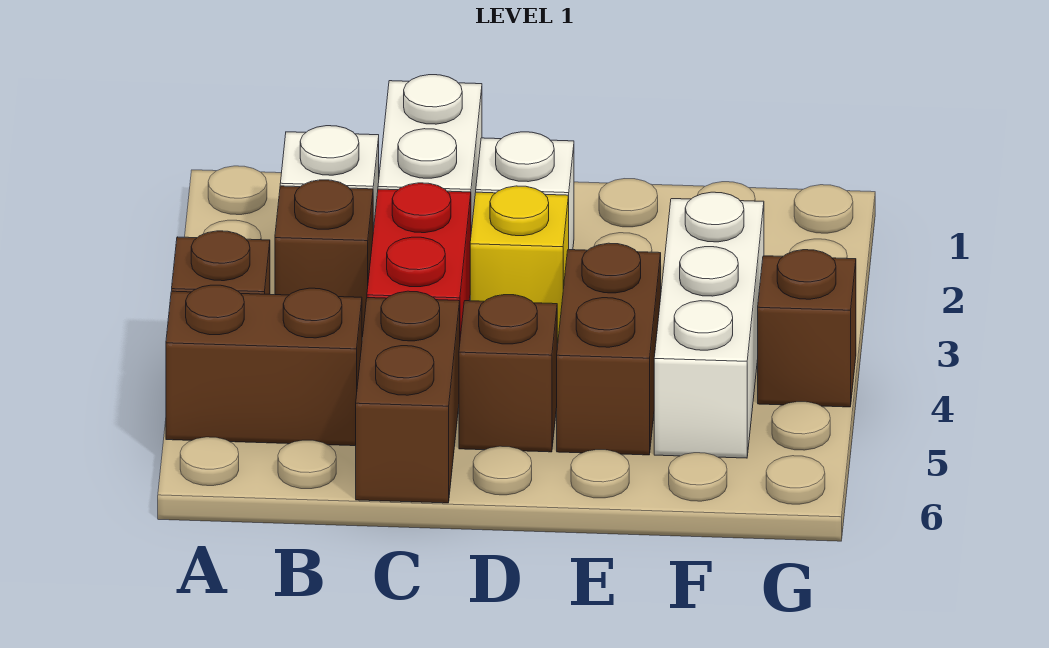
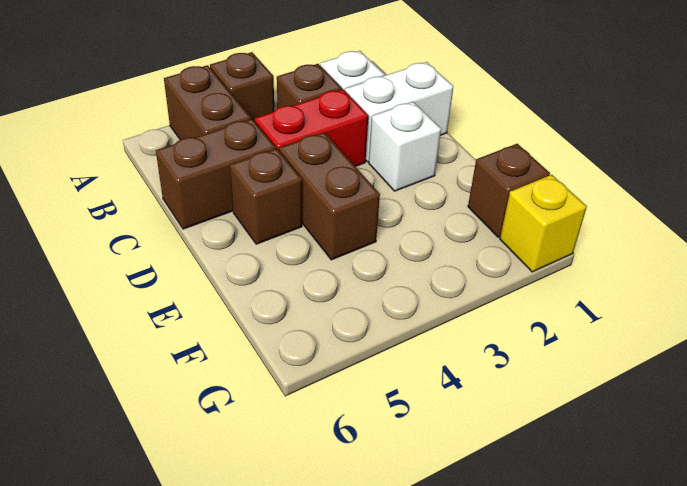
yellow brick D3 level 1 -> yellow brick G1 level 1
brown brick E4:E5 level 1 -> brown brick D4:E4 level 1
white brick F3:F5 level 1 -> none
brown brick G4 level 1 -> brown brick F1 level 1

